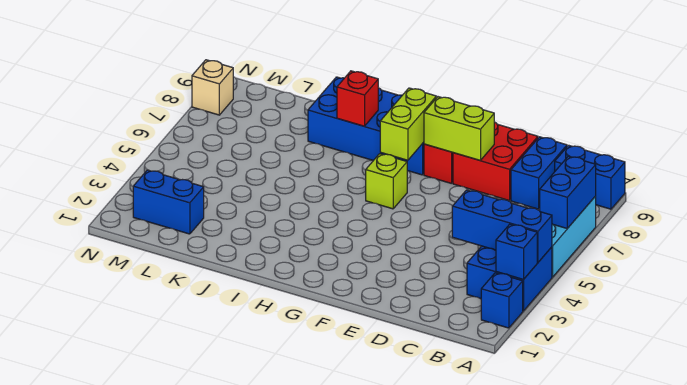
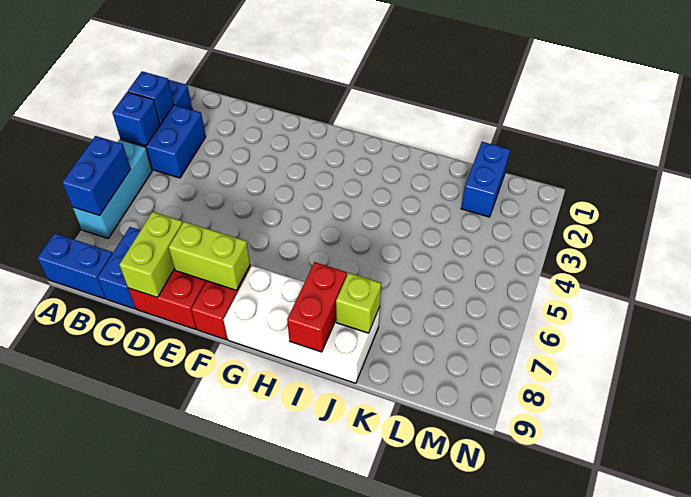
blue brick A4:C4 level 2 -> blue brick A4 level 2
lime brick G6 level 1 -> lime brick J8 level 2
lime brick G7:G8 level 2 -> lime brick D8:D9 level 2
blue brick G8:J9 level 1 -> white brick G8:J9 level 1
red brick I8 level 2 -> red brick I8:I9 level 2
blue brick L2:M2 level 1 -> blue brick L1:L2 level 1
tan brick N8 level 1 -> none

